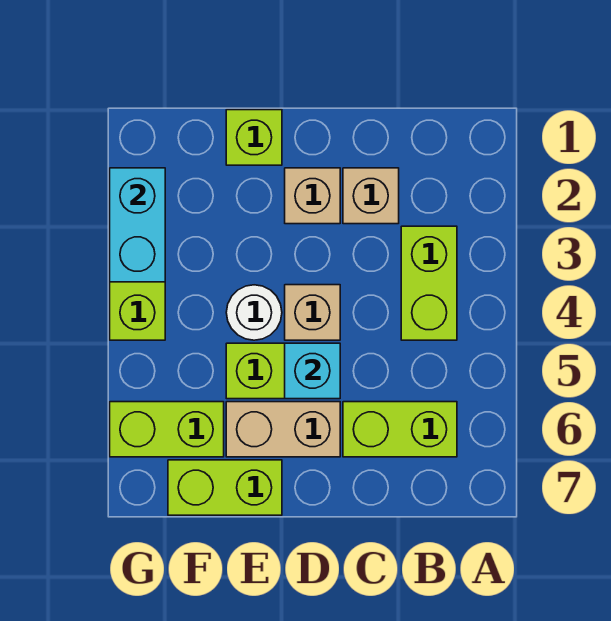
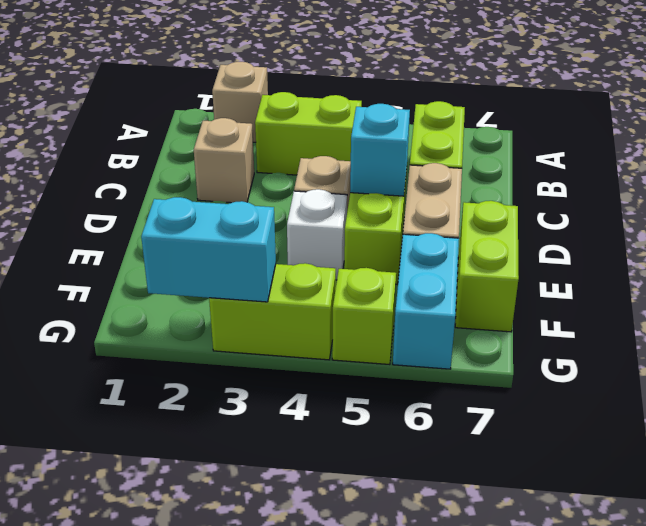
tan brick D2 level 1 -> tan brick A2 level 1
lime brick E1 level 1 -> lime brick G5 level 1
white round brick E4 level 1 -> white brick E4 level 1
lime brick F6:G6 level 1 -> cyan brick F6:G6 level 1

